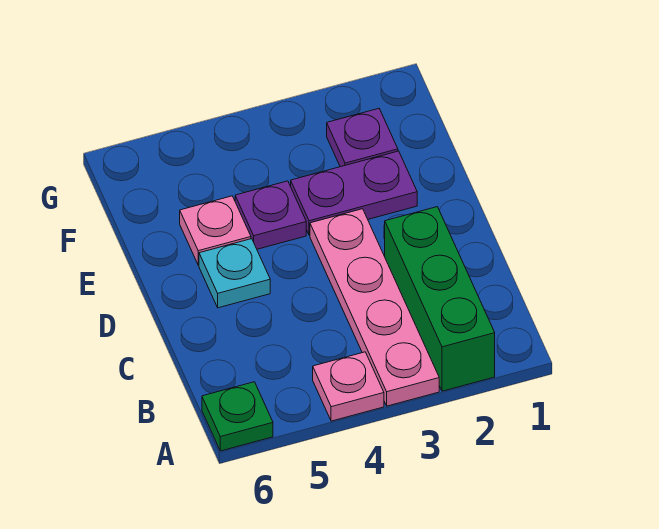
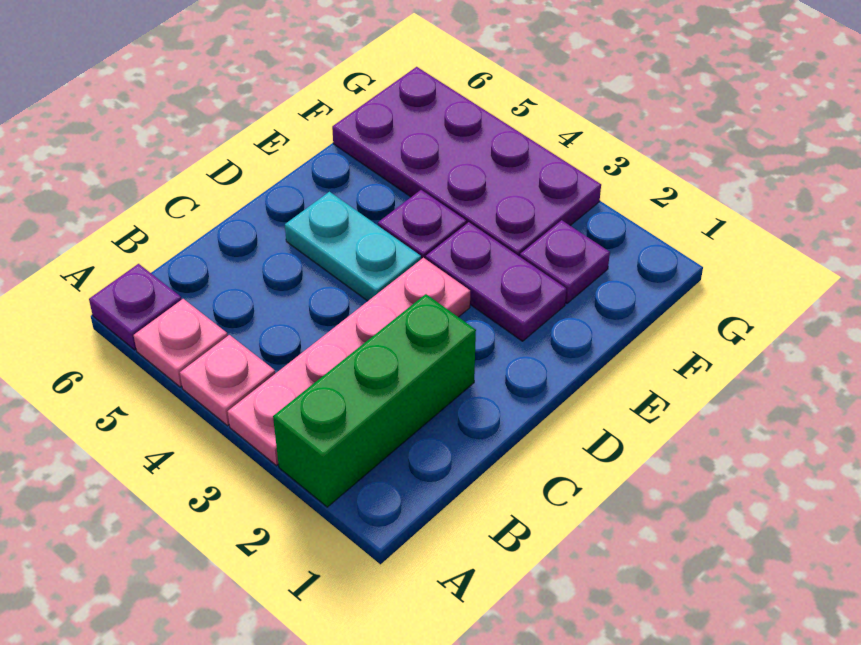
green plate A6 level 1 -> purple plate A6 level 1
cyan plate D5 level 1 -> cyan plate D4:D5 level 1
pink plate E5 level 1 -> pink plate A5 level 1
none -> purple plate F3:G6 level 1

